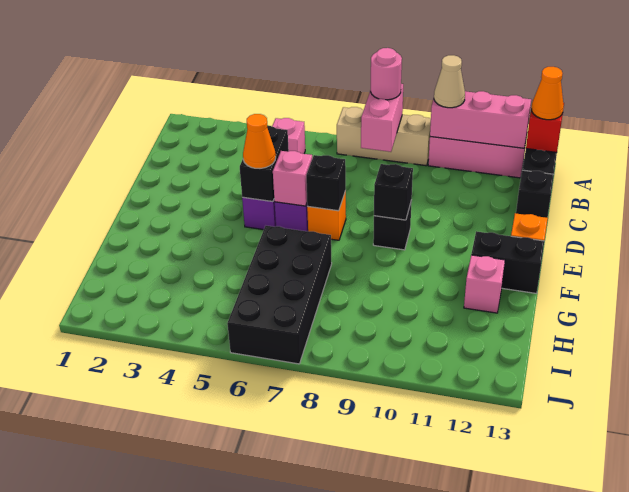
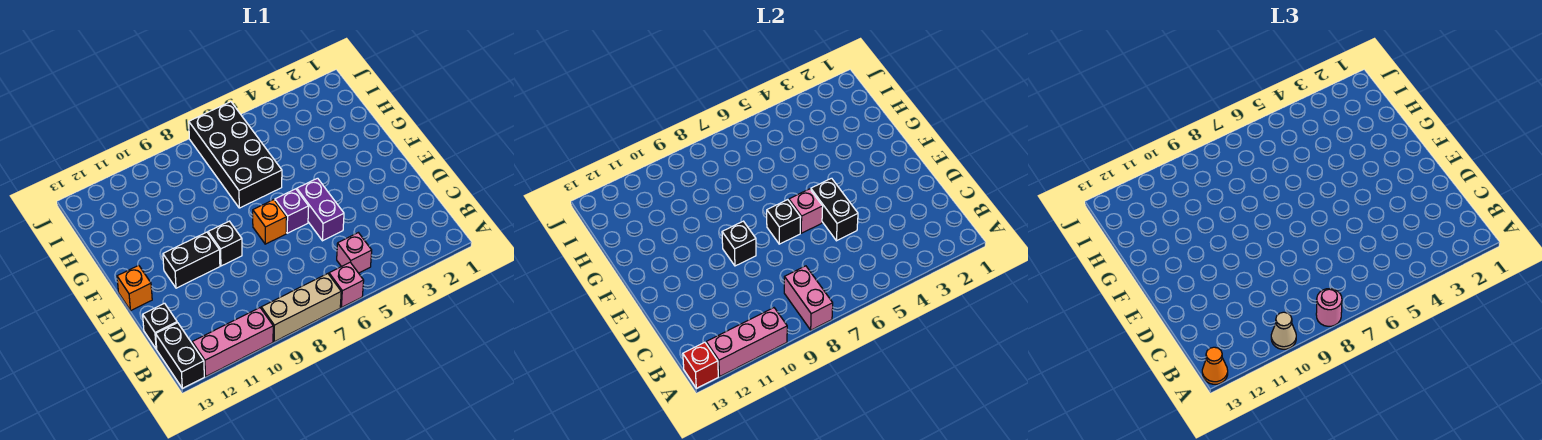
orange cone E5 level 3 -> none
black brick F12:F13 level 1 -> black brick E10:E11 level 1
pink brick G12 level 1 -> pink brick A6 level 1

